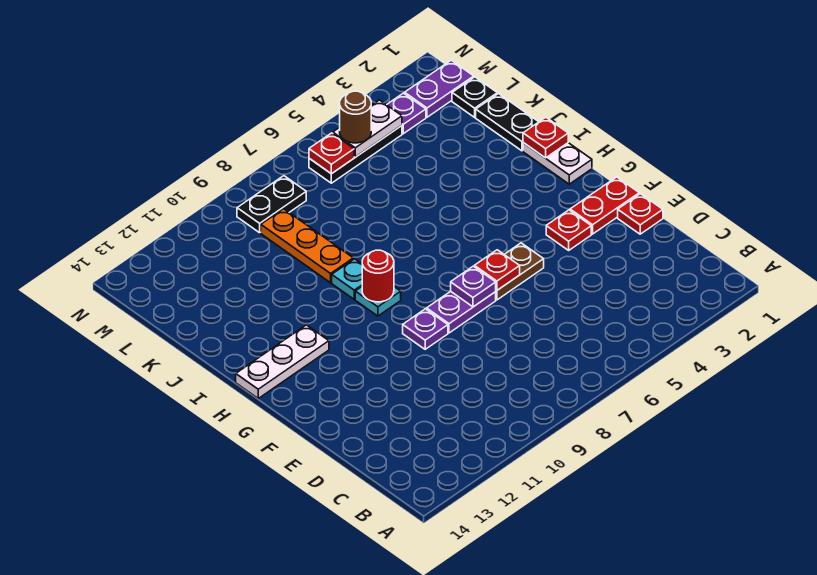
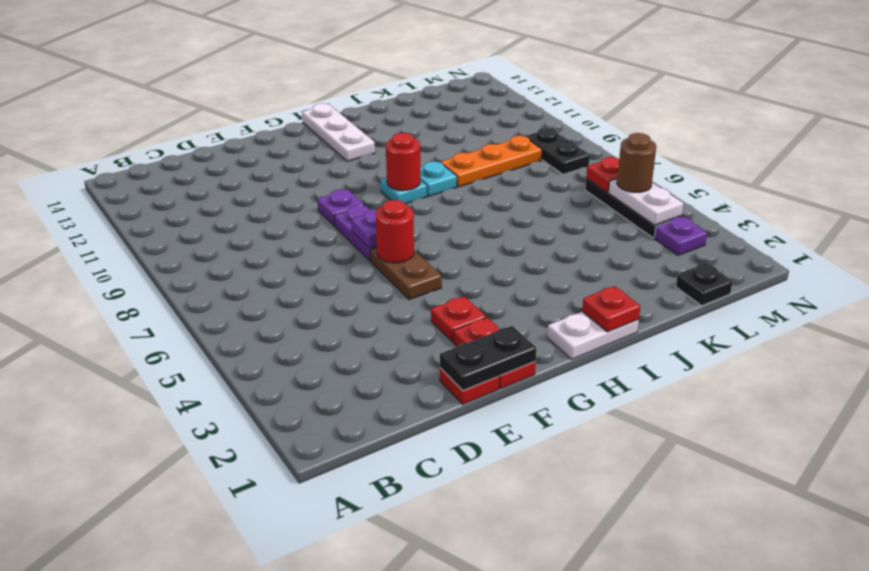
red plate F6 level 2 -> red round brick F6 level 2
black plate J1:K1 level 1 -> black plate E1:F1 level 2
purple plate M1:M2 level 1 -> none

